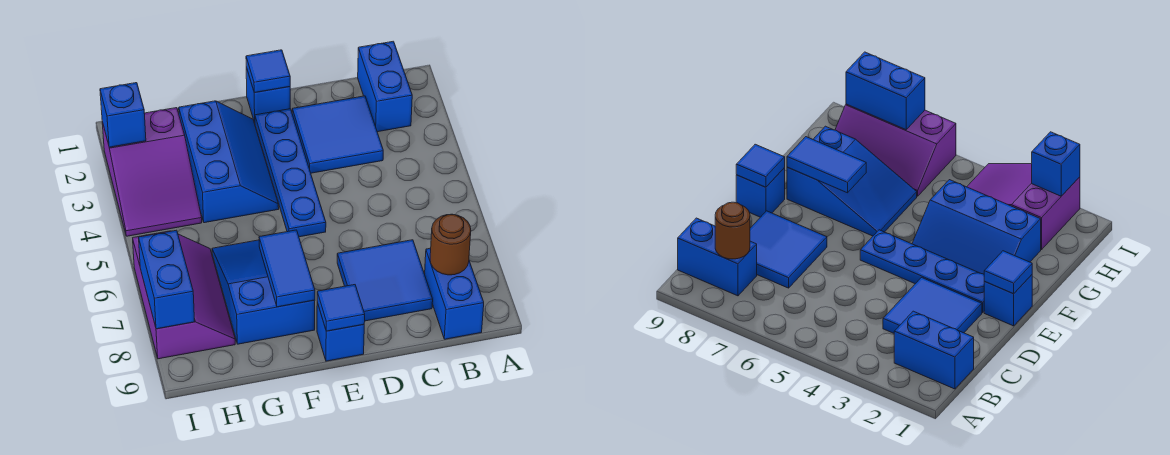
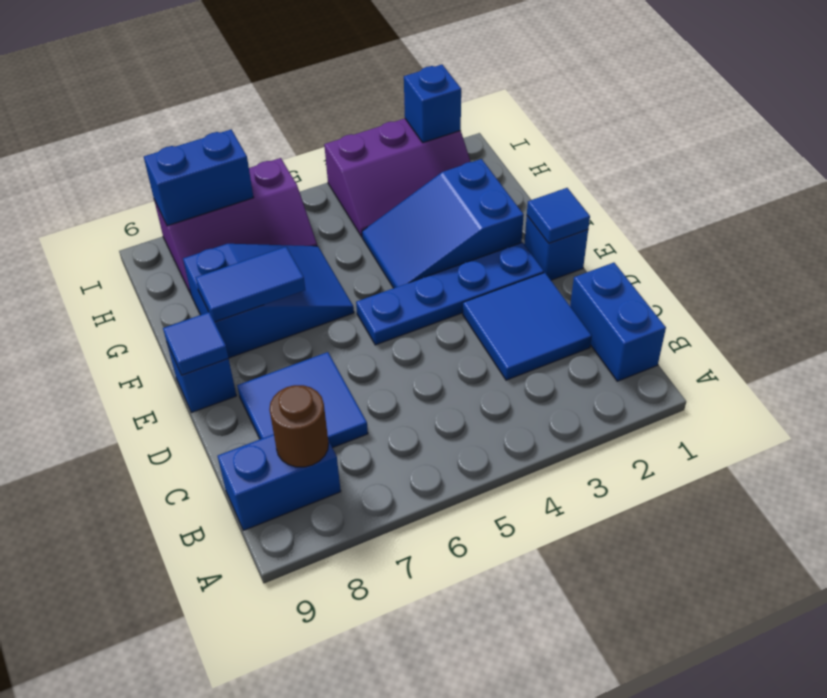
blue brick B1:B2 level 1 -> blue brick B1:C1 level 1
blue slope F2:G4 level 1 top G -> blue slope F2:G4 level 1 top 2
purple slope H2:I4 level 1 top 2 -> purple slope H2:I4 level 1 top I

